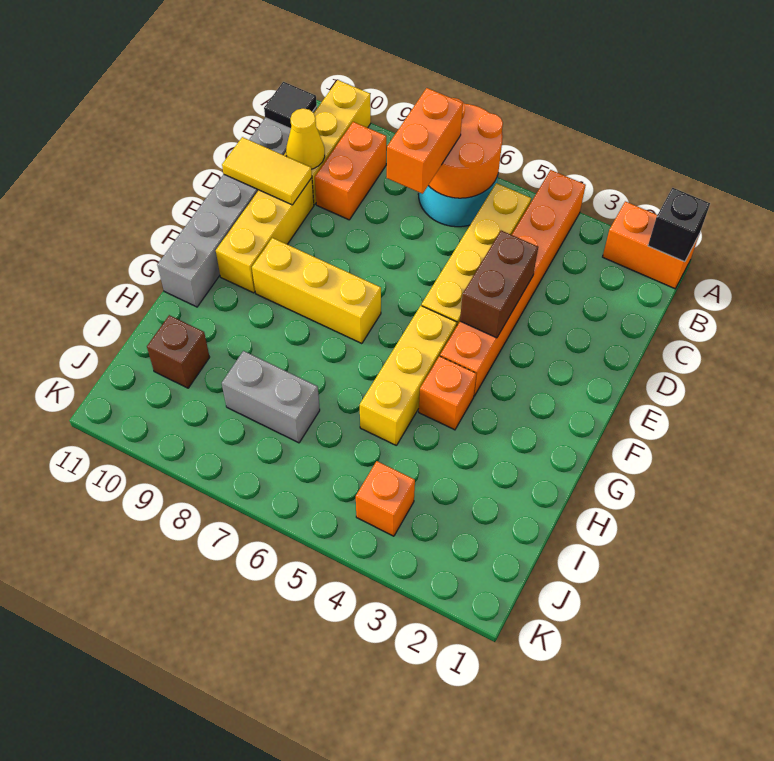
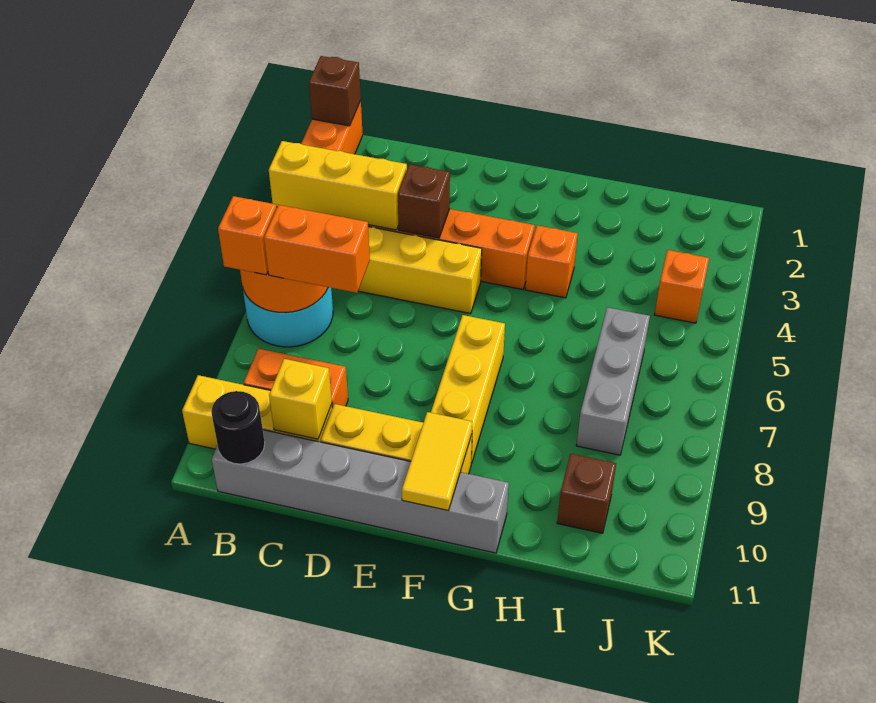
black brick A1 level 2 -> brown brick A1 level 2
none -> orange brick A7 level 3
black tile B11 level 2 -> black round brick B11 level 2
yellow cone C10 level 2 -> yellow brick C10 level 2
brown brick D4:E4 level 2 -> brown brick D4 level 2
yellow tile D10:D11 level 2 -> yellow tile F10:F11 level 2
yellow brick F5:H5 level 1 -> yellow brick A4:C4 level 2
grey brick I7:I8 level 1 -> grey brick I6:I8 level 1

